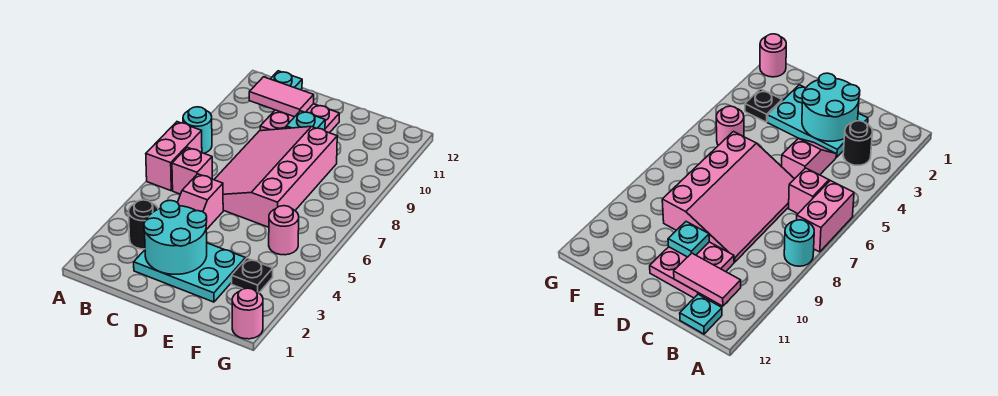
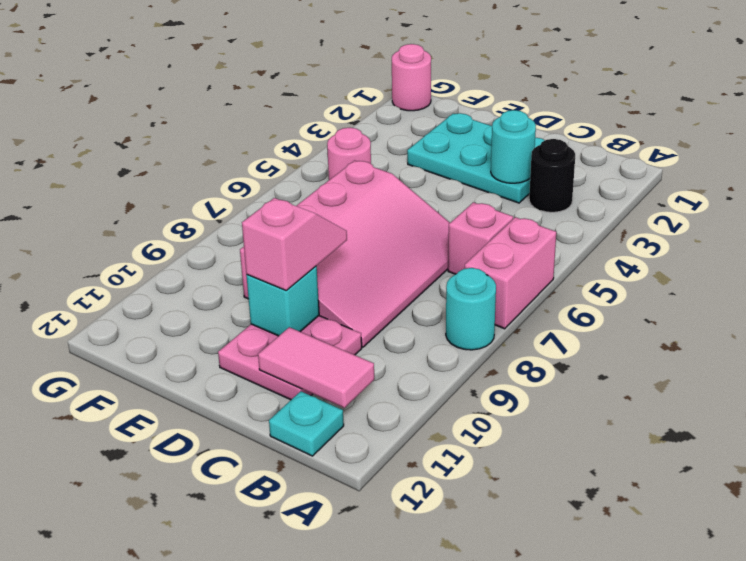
cyan round brick C2:D3 level 2 -> cyan round brick C3 level 2
pink slope C4:C5 level 1 top 5 -> pink slope D9:D10 level 3 top 10
cyan plate D10 level 2 -> cyan brick D10 level 2
black plate F3 level 1 -> none

